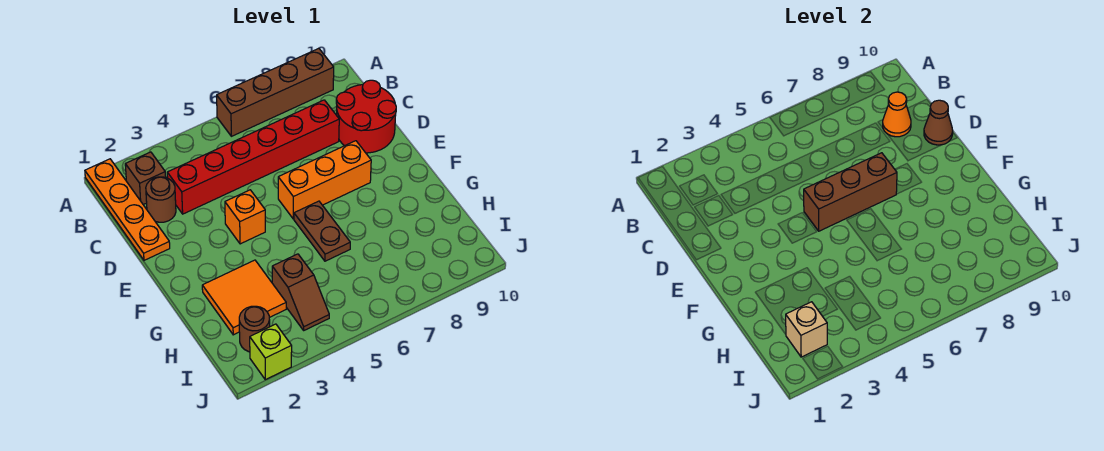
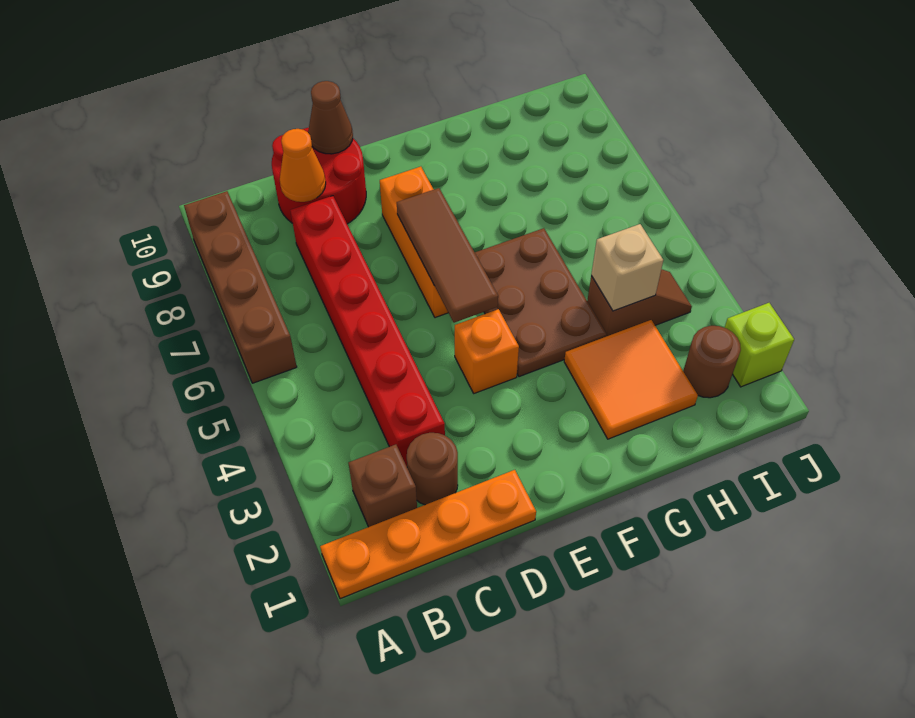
brown brick E5:E7 level 2 -> brown tile E5:E7 level 2
brown plate F6:G6 level 1 -> brown plate F4:G6 level 1
tan brick I2 level 2 -> tan brick H4 level 2

